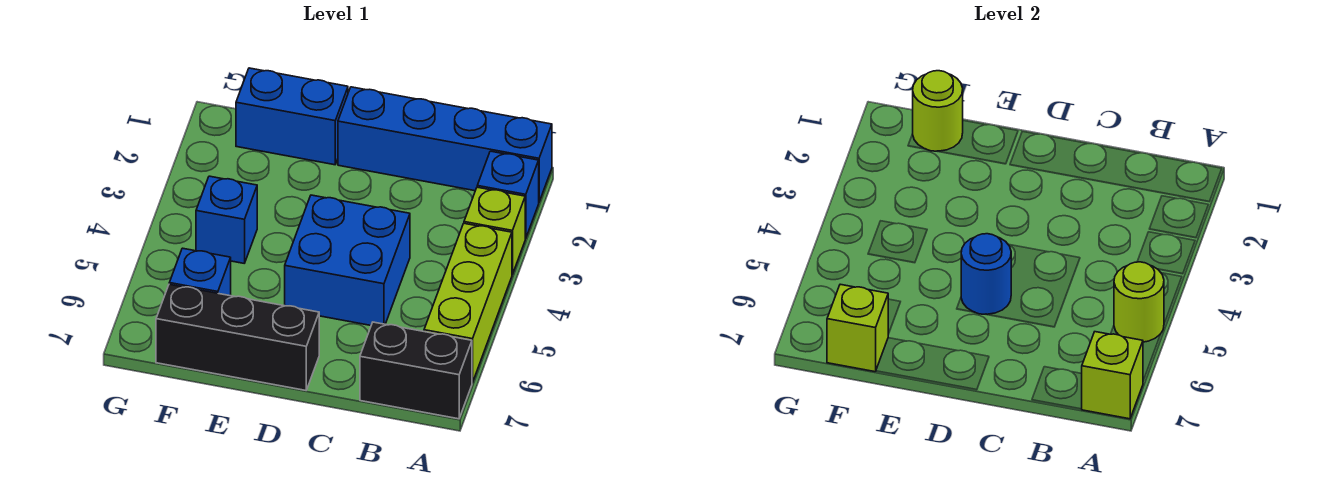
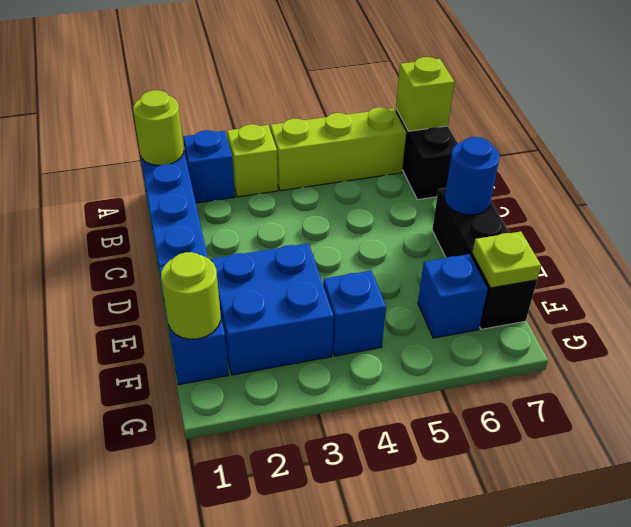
lime round brick A5 level 2 -> lime round brick A1 level 2
blue brick C4:D5 level 1 -> blue brick E2:F3 level 1
blue round brick D5 level 2 -> blue round brick D7 level 2
lime brick F7 level 2 -> lime plate F7 level 2

